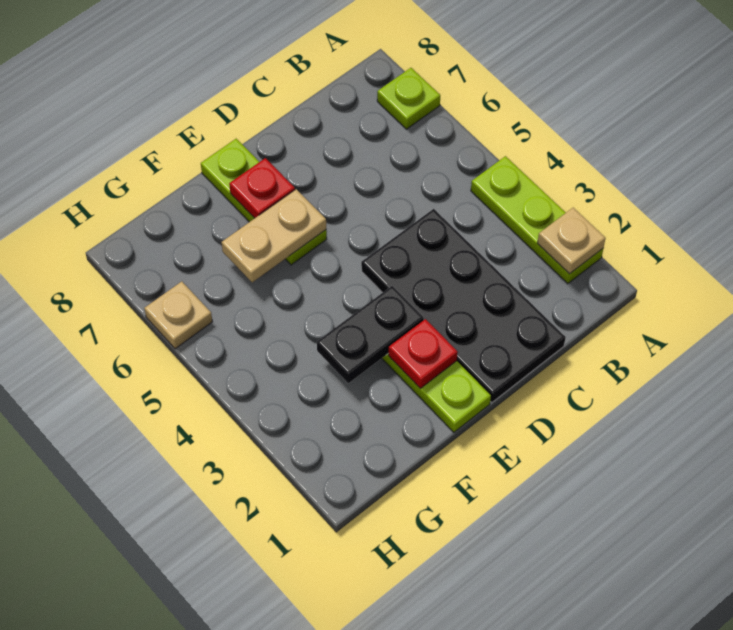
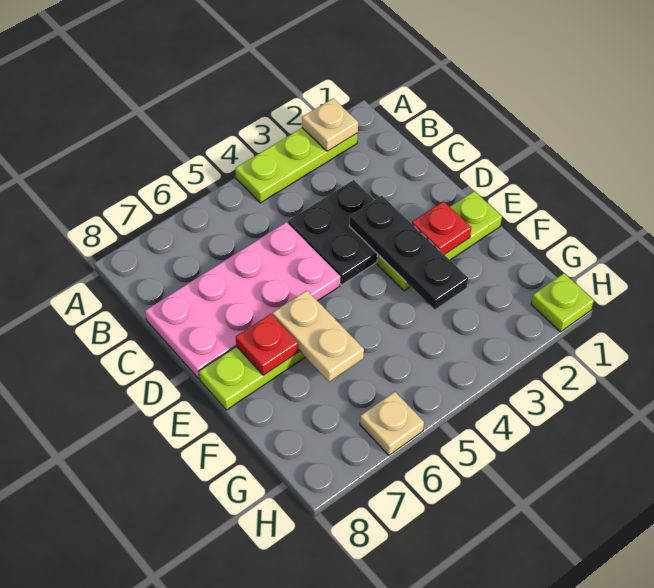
lime plate A7 level 1 -> lime plate H1 level 1
black plate C1:D4 level 1 -> black plate C3:D4 level 1
none -> pink plate C5:D8 level 1
black plate E3:F3 level 2 -> black plate D3:F3 level 2

